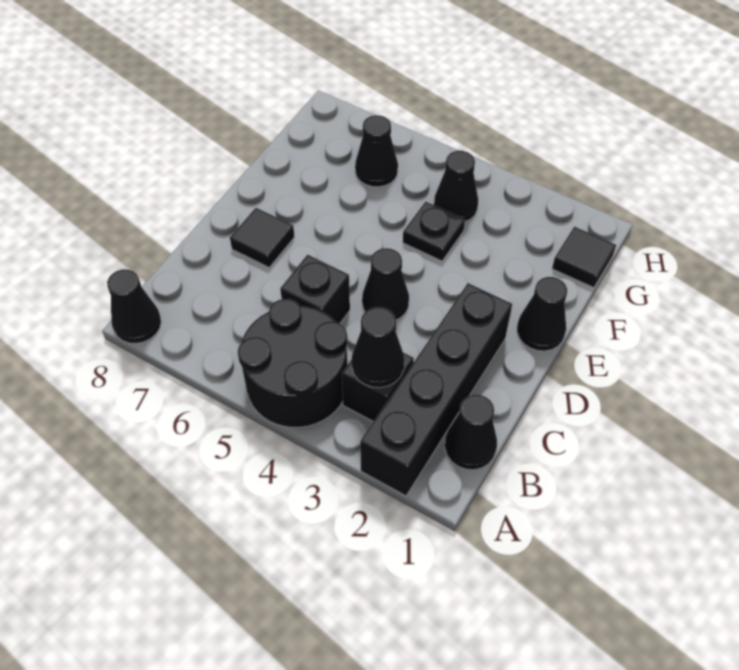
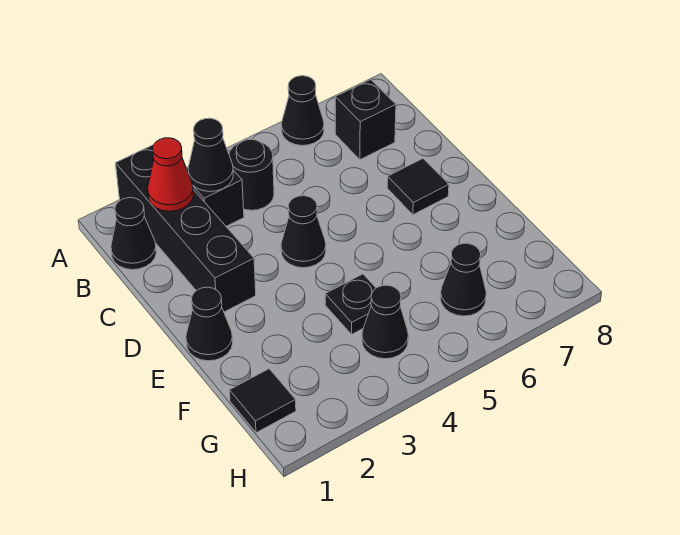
black round brick A4:B5 level 1 -> black round brick B4 level 1
black cone A8 level 1 -> black cone A6 level 1
none -> red cone B2 level 2
black brick C5 level 1 -> black brick B7 level 1

